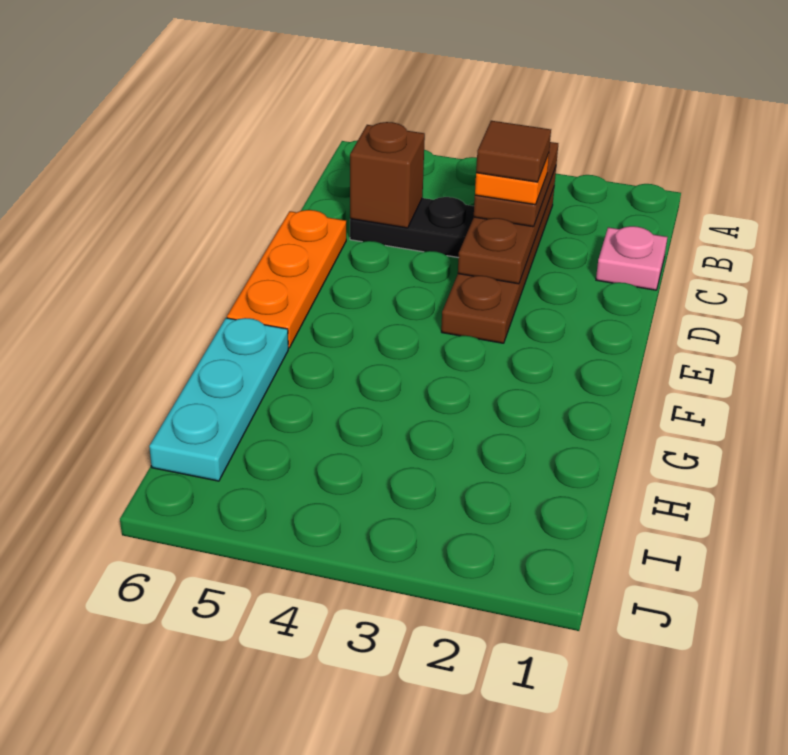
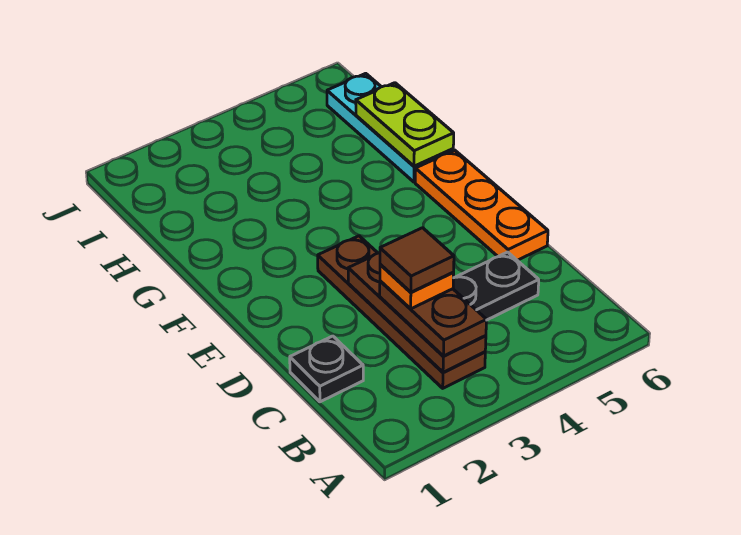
pink plate C1 level 1 -> black plate C1 level 1
brown brick C5 level 2 -> none
none -> lime plate G6:H6 level 2

